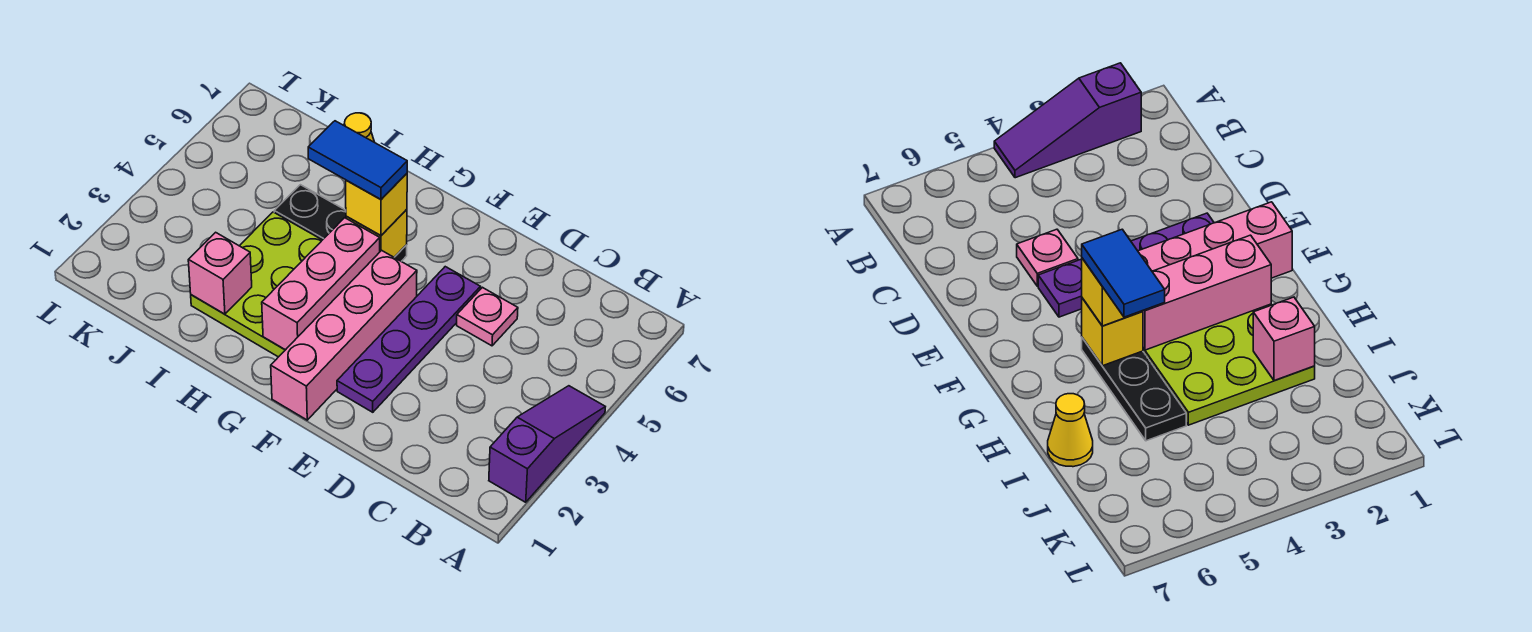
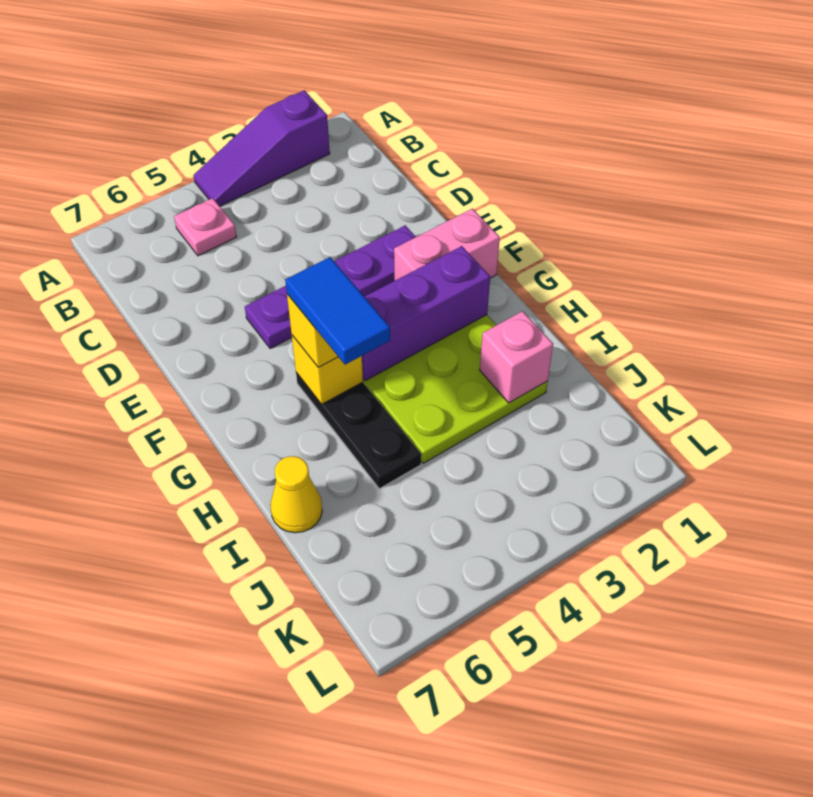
pink plate D5 level 1 -> pink plate B5 level 1
pink brick F1:F4 level 1 -> pink brick F1:F2 level 1
pink brick G2:G4 level 2 -> purple brick G2:G4 level 2

